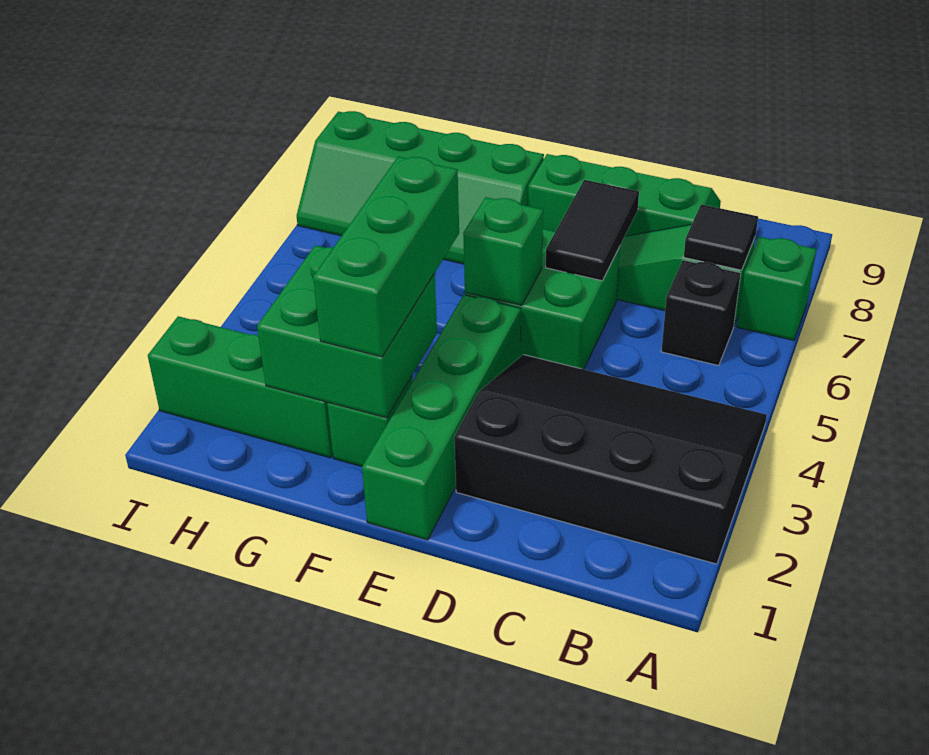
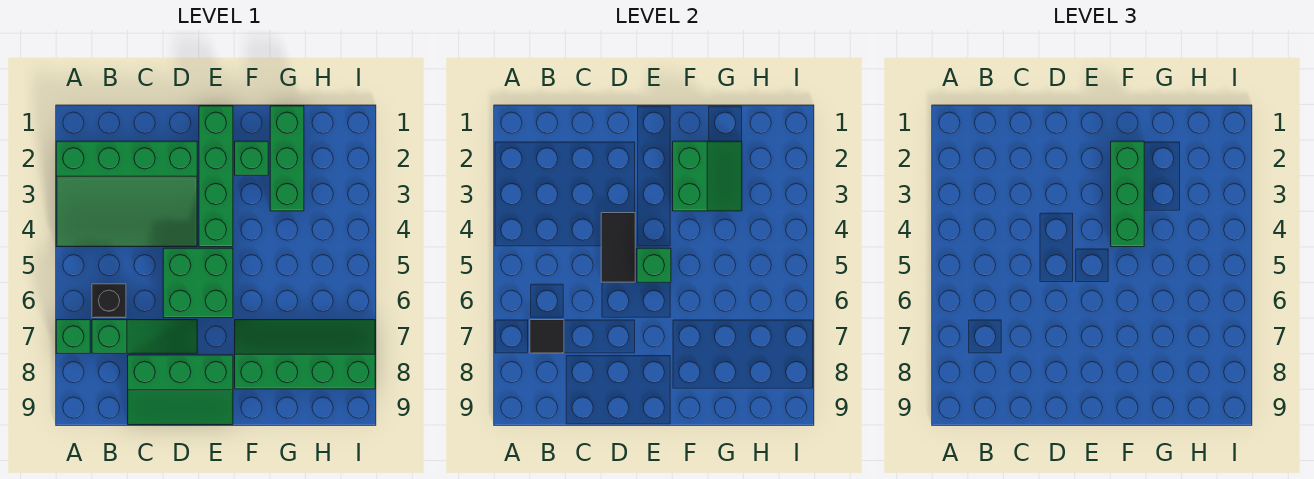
black slope A2:D4 level 1 top 2 -> green slope A2:D4 level 1 top 2
black tile D6:D7 level 2 -> black tile D4:D5 level 2
green brick F2:G3 level 2 -> green slope F2:G3 level 2 top F
green brick G2:I2 level 1 -> green brick G1:G3 level 1

